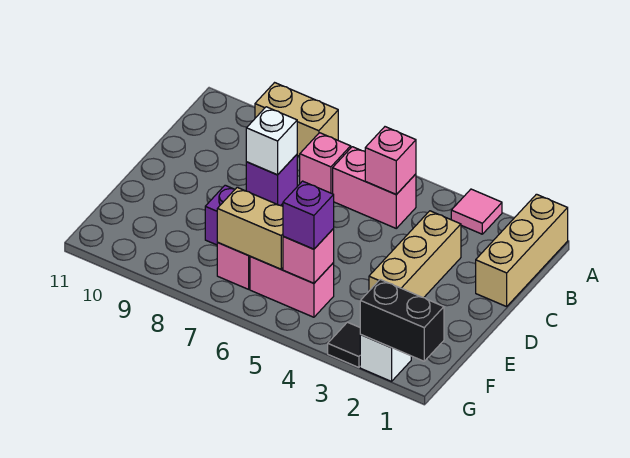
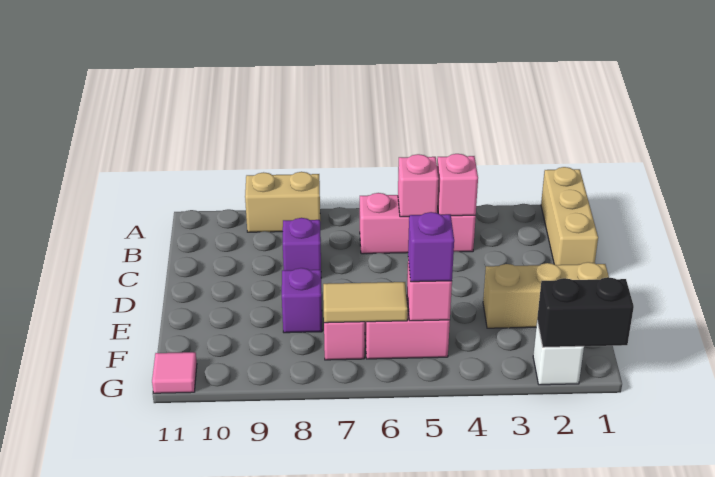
pink tile A3 level 1 -> pink tile G11 level 1
pink brick B5:B6 level 1 -> pink brick B4:B6 level 1
pink brick B7 level 1 -> pink brick B4 level 2
tan brick C3:E3 level 1 -> tan brick E1:E3 level 1
white brick C8 level 2 -> none
tan brick F6:F7 level 2 -> tan tile F6:F7 level 2
black tile G3 level 1 -> none

